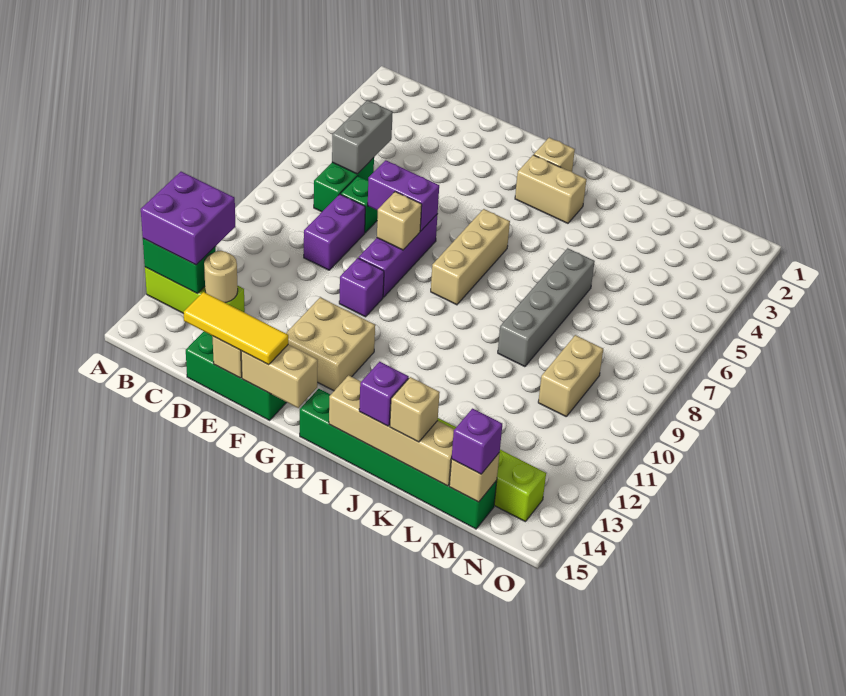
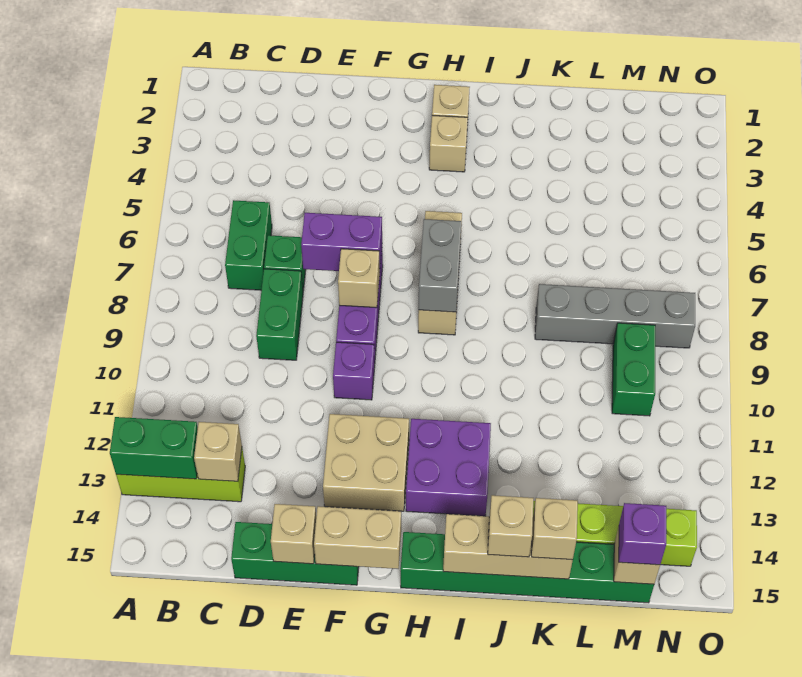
purple brick A12:B13 level 3 -> purple brick H12:I13 level 1
grey brick C5:C6 level 2 -> grey brick H7:H8 level 2
tan round brick C13 level 2 -> tan brick C13 level 2
purple brick D8:D9 level 1 -> green brick D8:D9 level 1
yellow tile D15:F15 level 3 -> none
tan brick H3:I3 level 1 -> tan brick H3 level 1
tan brick I15:L15 level 2 -> tan brick I15:K15 level 2
purple brick J15 level 3 -> tan brick J15 level 3
grey brick K6:K9 level 1 -> grey brick K8:N8 level 1
tan brick M9:M10 level 1 -> green brick M9:M10 level 1

